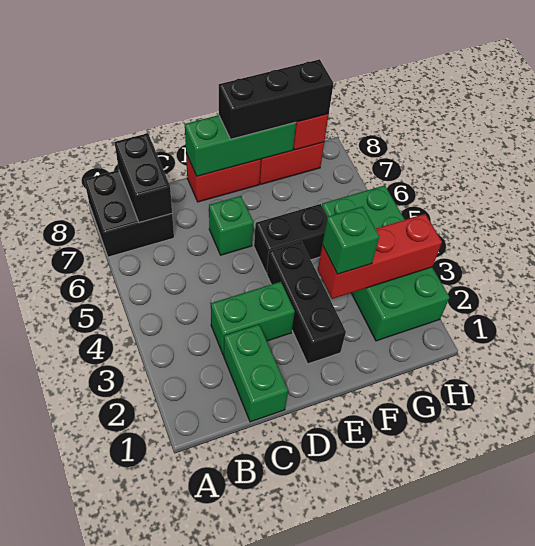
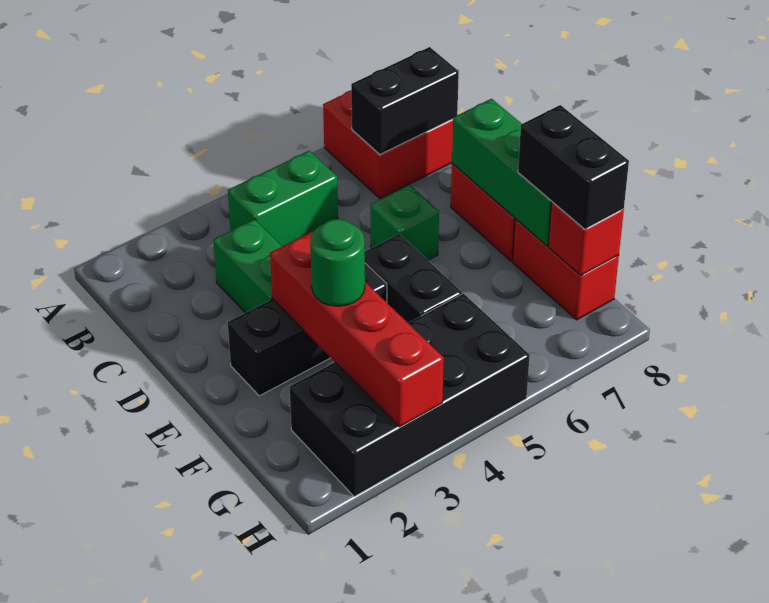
black brick A7:B8 level 1 -> red brick A7:B8 level 1
green brick C1:C2 level 1 -> green brick B4:B5 level 1
black brick E8:G8 level 3 -> black brick F8:G8 level 3
red brick F3:H3 level 2 -> red brick E3:H3 level 2
green brick F3 level 3 -> green round brick F3 level 3
green brick G2:H5 level 1 -> black brick G2:H5 level 1

